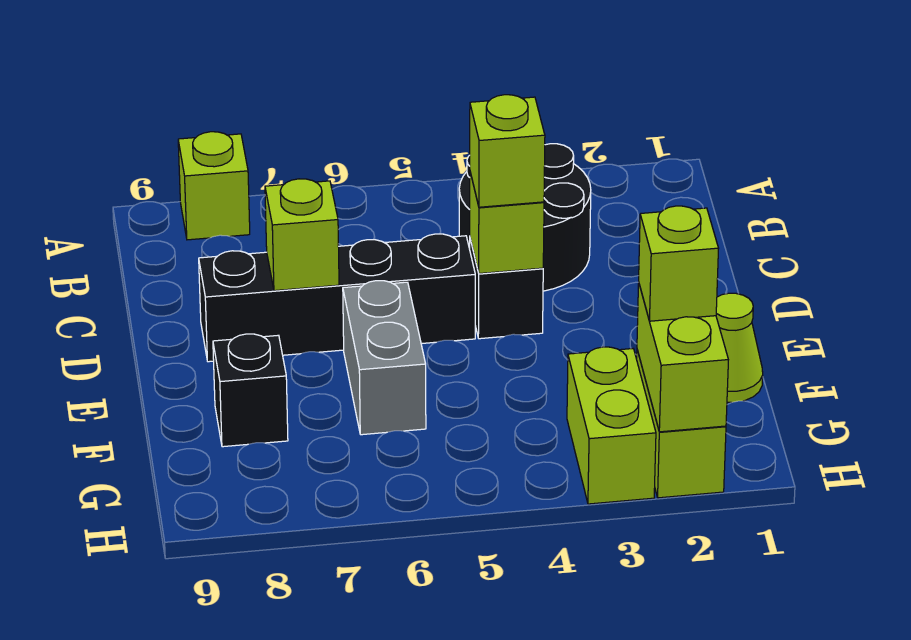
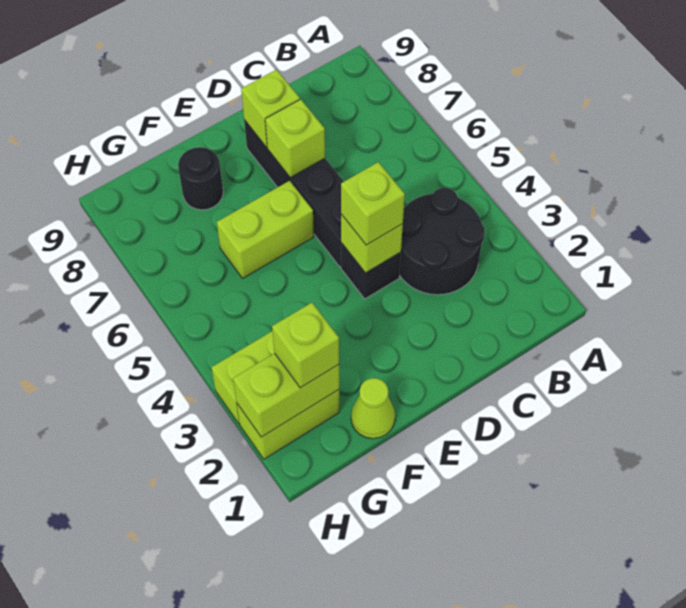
lime brick A8 level 1 -> lime brick D8 level 2
grey brick E6:F6 level 1 -> lime brick E6:F6 level 1
black brick F8 level 1 -> black round brick F8 level 1

